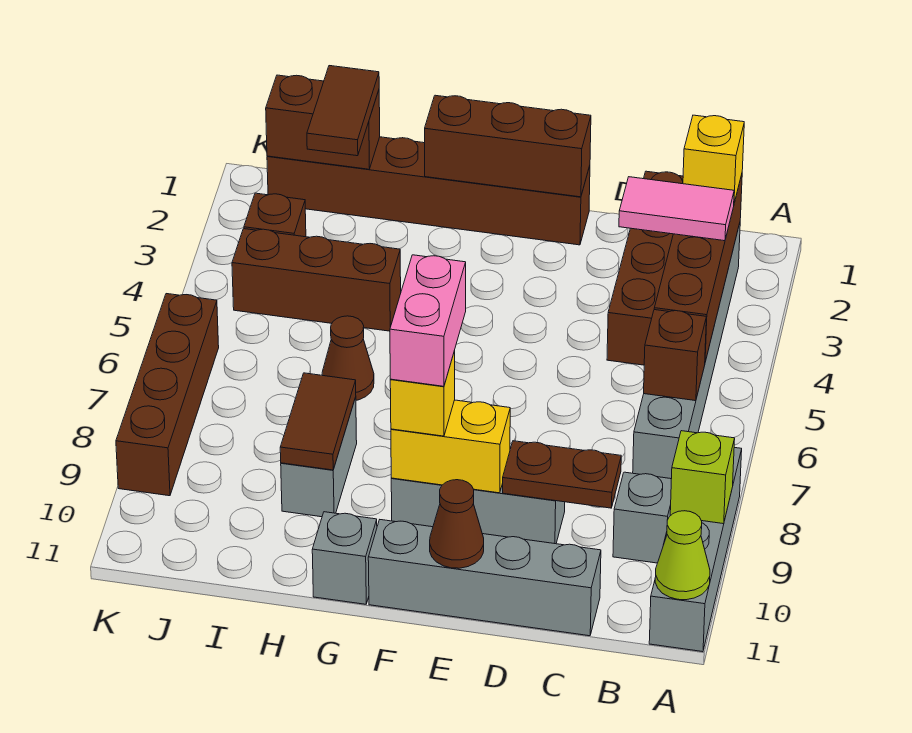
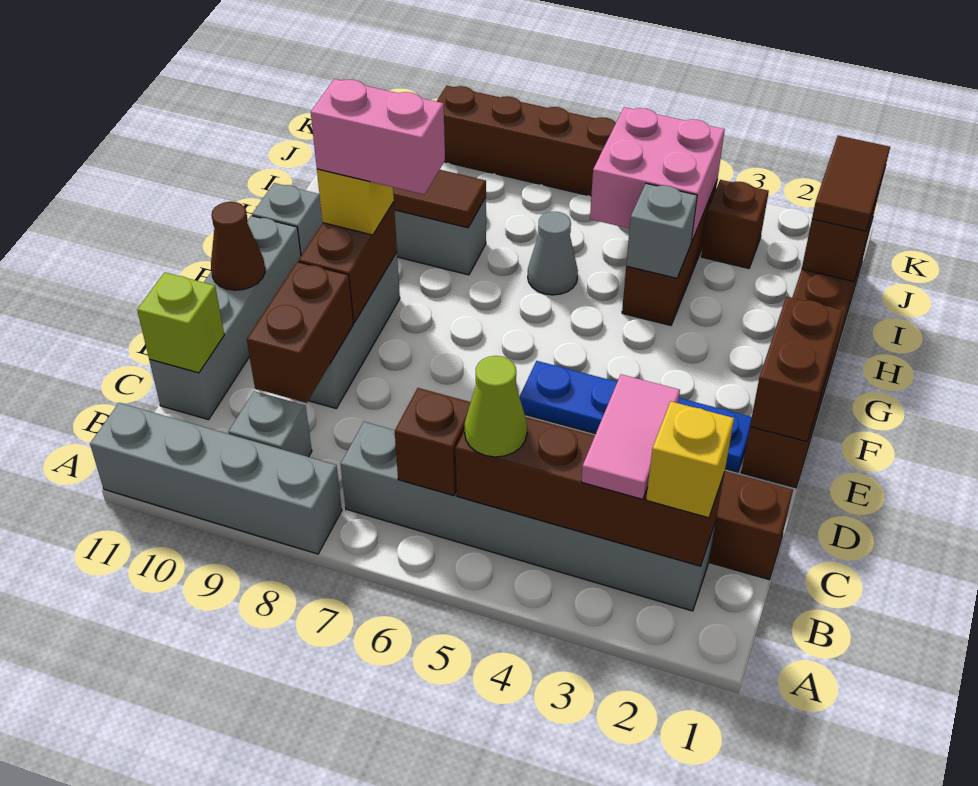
lime brick A9 level 2 -> lime brick C11 level 2
lime cone A11 level 2 -> lime cone B5 level 3
brown plate C9:D9 level 2 -> brown brick C9:D9 level 2
brown brick E1:G1 level 2 -> brown brick E1:F1 level 2
none -> blue plate E2:E5 level 1
yellow brick E9:F9 level 2 -> brown brick E9:F9 level 2
none -> grey brick H4 level 2
brown cone H6 level 1 -> grey cone H6 level 1
brown tile I1:I2 level 3 -> brown tile I1:J1 level 3
none -> pink brick I4:J5 level 2

